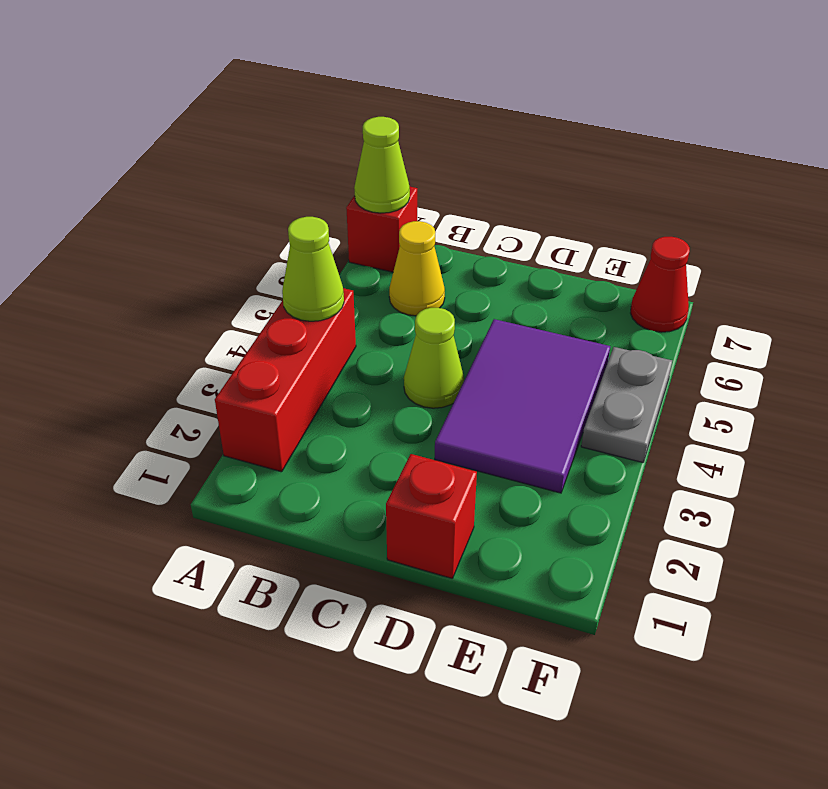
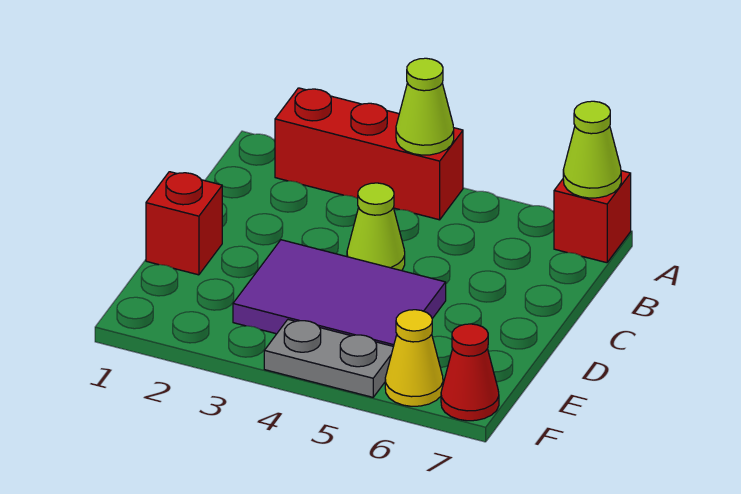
yellow cone B6 level 1 -> yellow cone F6 level 1

